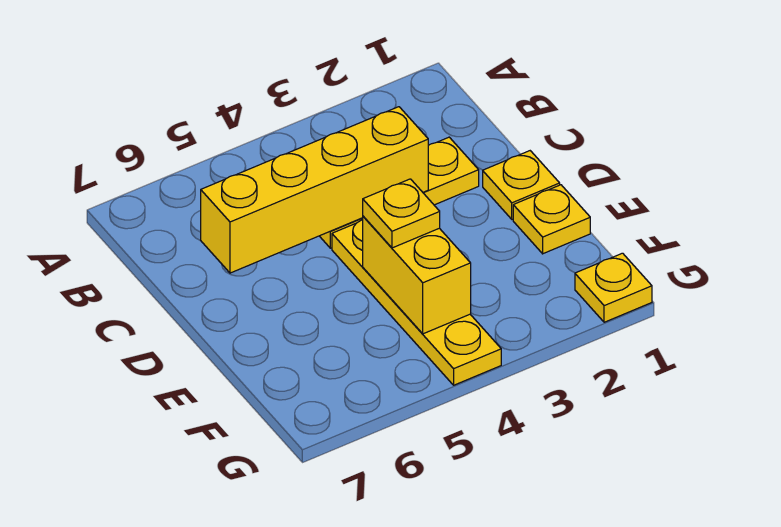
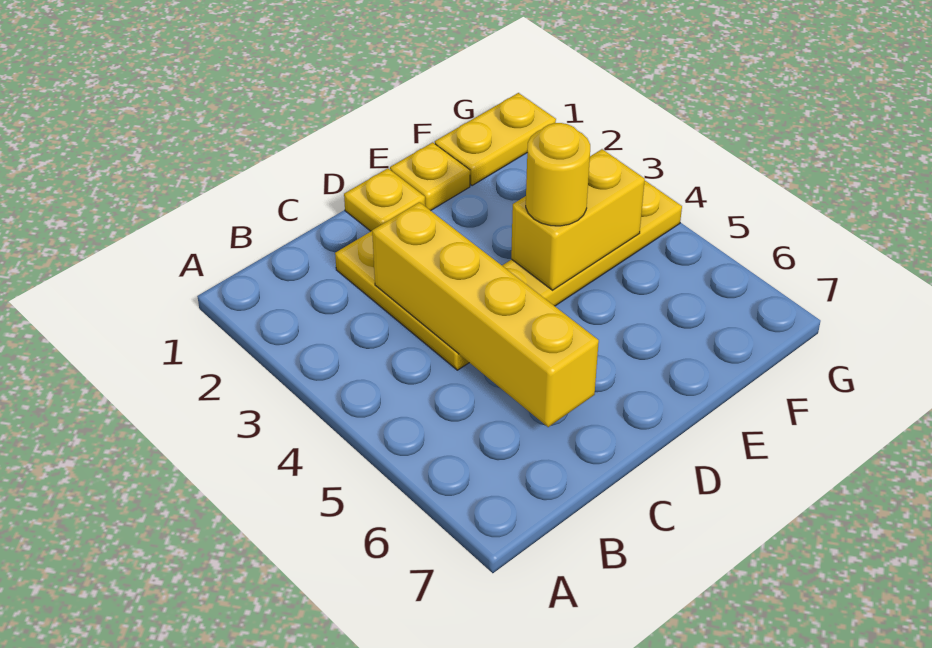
yellow plate E4 level 3 -> yellow round brick E4 level 3
yellow plate G1 level 1 -> yellow plate F1:G1 level 1

